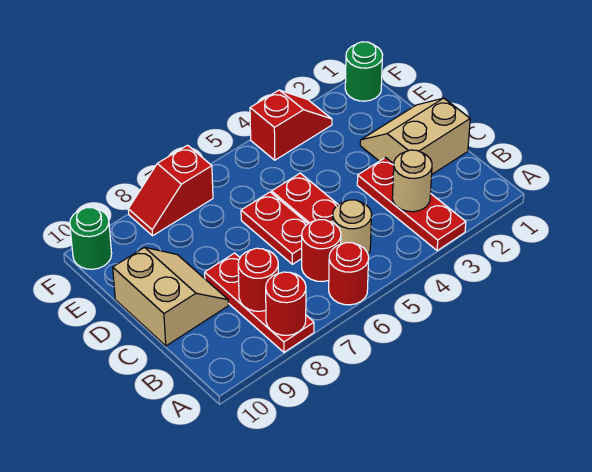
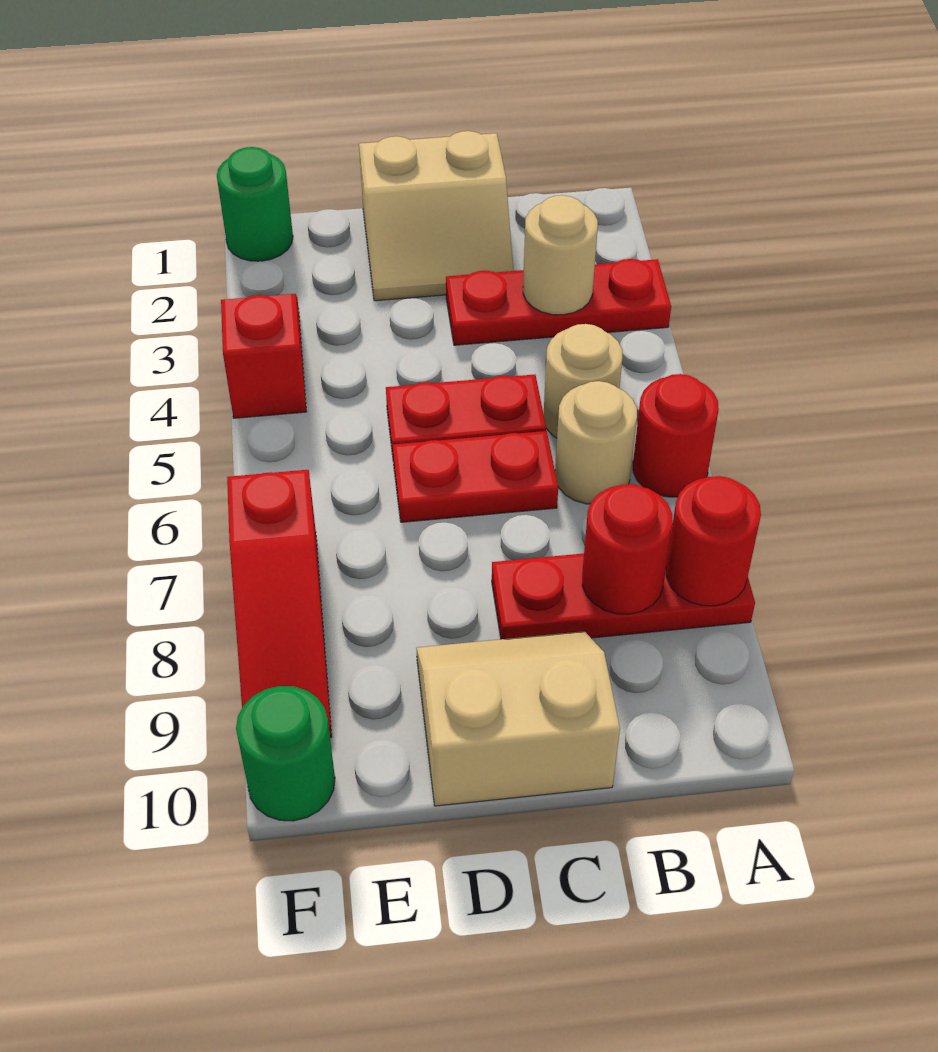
red round brick B6 level 1 -> tan round brick B6 level 1
tan slope C1:D2 level 1 top C -> tan slope C1:D2 level 1 top 1
red slope F7:F8 level 1 top 7 -> red slope F7:F9 level 1 top 7

